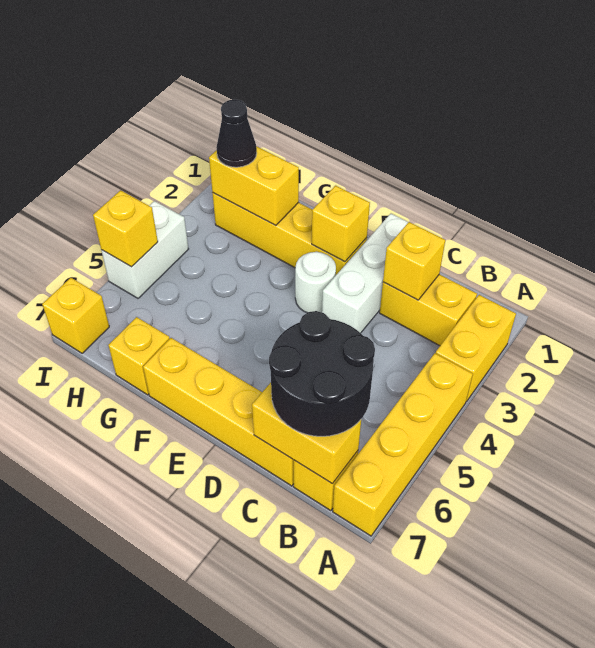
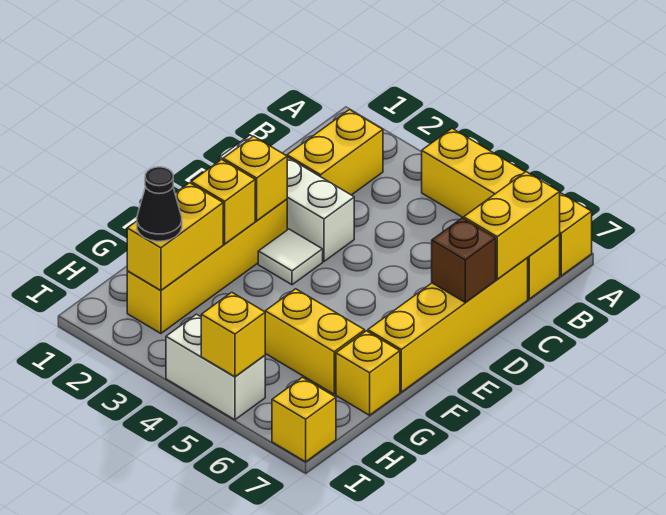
yellow brick A2:A3 level 1 -> yellow brick G5:G6 level 1
black round brick B6:C7 level 3 -> none
yellow brick C2 level 2 -> yellow brick F2 level 2
none -> brown brick D7 level 2
white round brick E3 level 1 -> white tile E3 level 1

